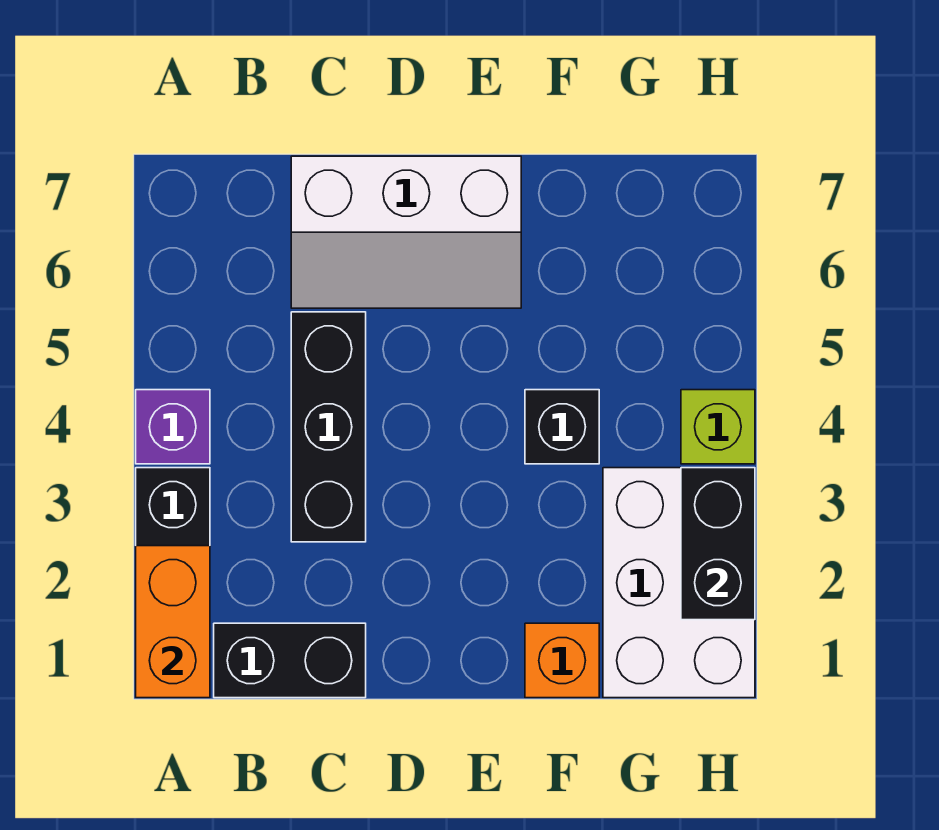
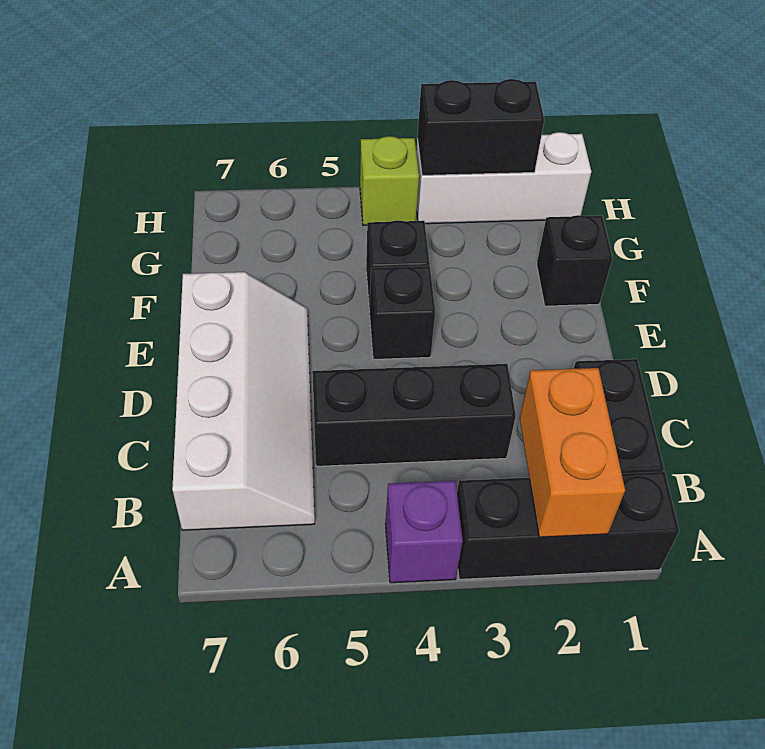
orange brick A1:A2 level 2 -> orange brick A2:B2 level 2
white slope C6:E7 level 1 top 7 -> white slope B6:E7 level 1 top 7
none -> black brick E4 level 1
orange brick F1 level 1 -> black brick F1 level 1
white brick G1:H3 level 1 -> white brick H1:H3 level 1

